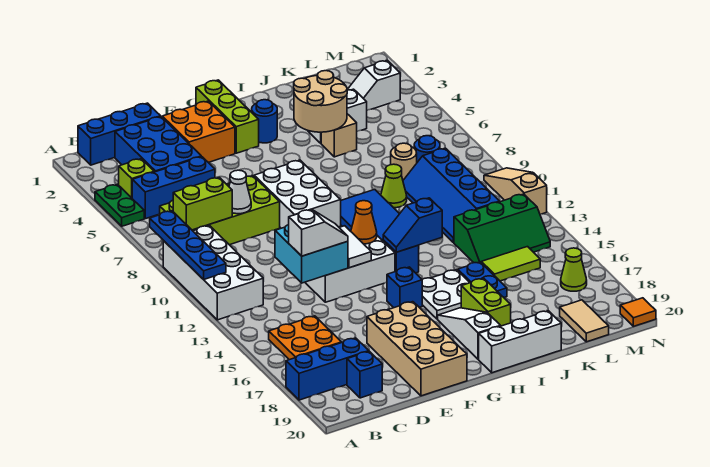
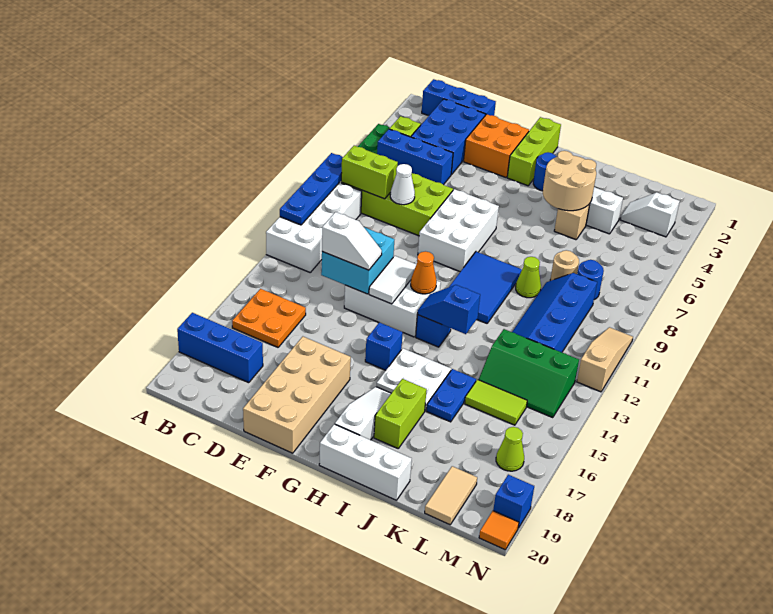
blue brick C19 level 1 -> blue brick N19 level 1

